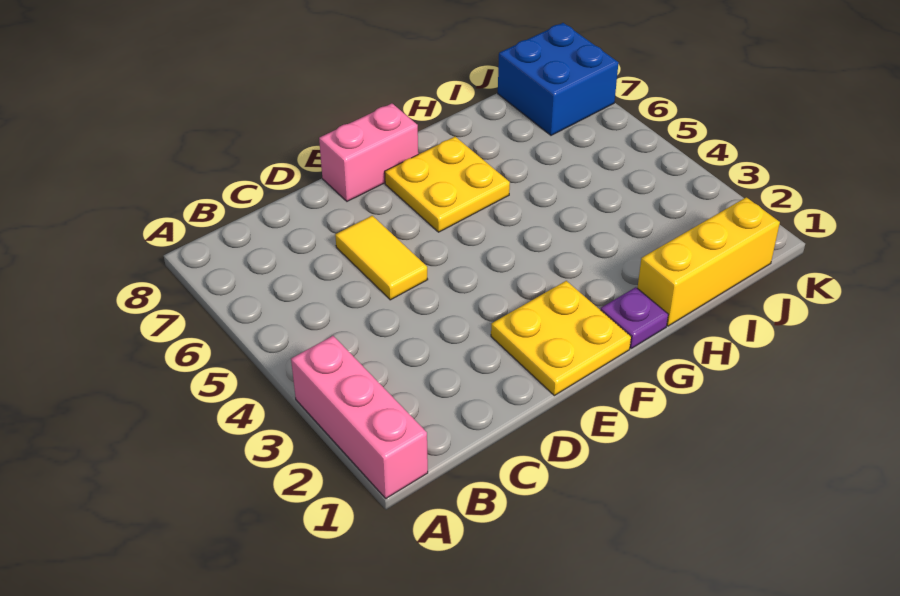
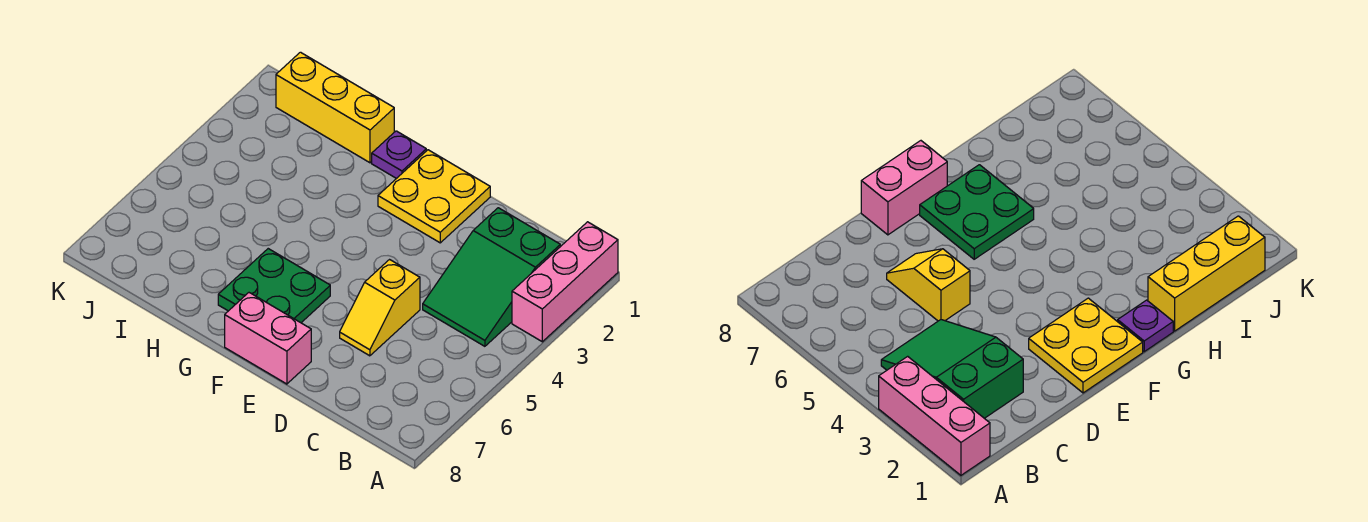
none -> green slope B2:C4 level 1 top 2
yellow tile D5:D6 level 1 -> yellow slope D5:D6 level 1 top 5
yellow plate F6:G7 level 1 -> green plate F6:G7 level 1
blue brick J7:K8 level 1 -> none

